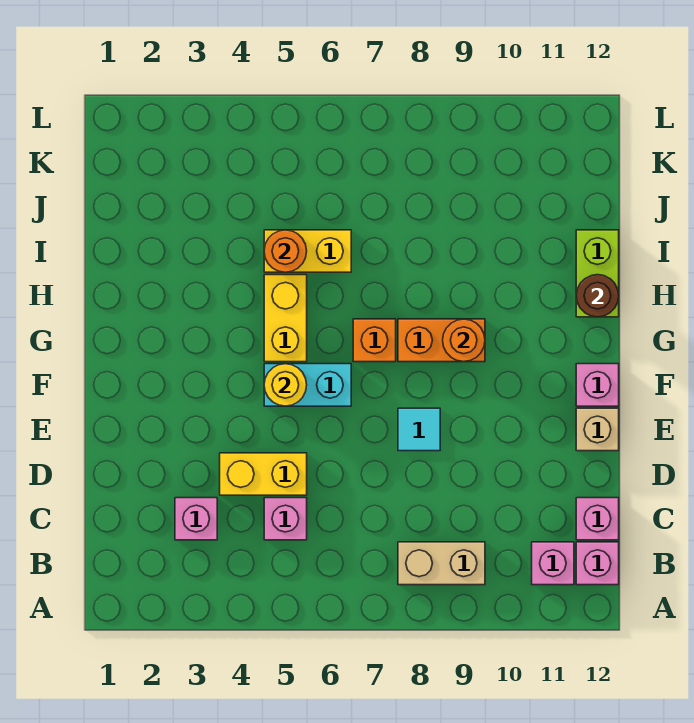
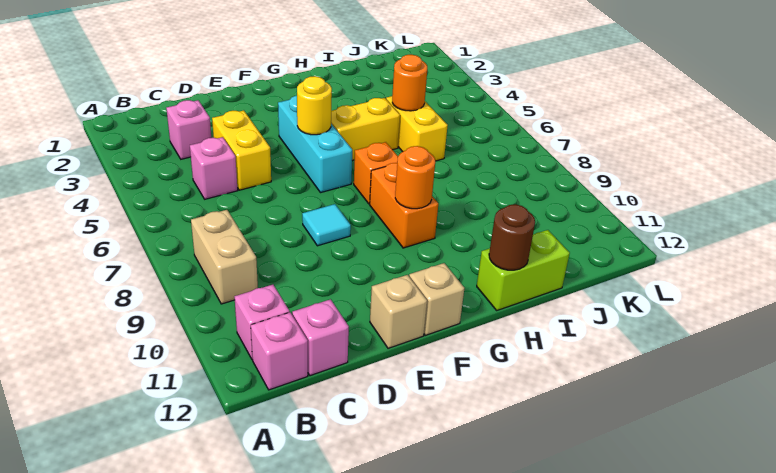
cyan brick F5:F6 level 1 -> cyan brick F4:F6 level 1
pink brick F12 level 1 -> tan brick F12 level 1

